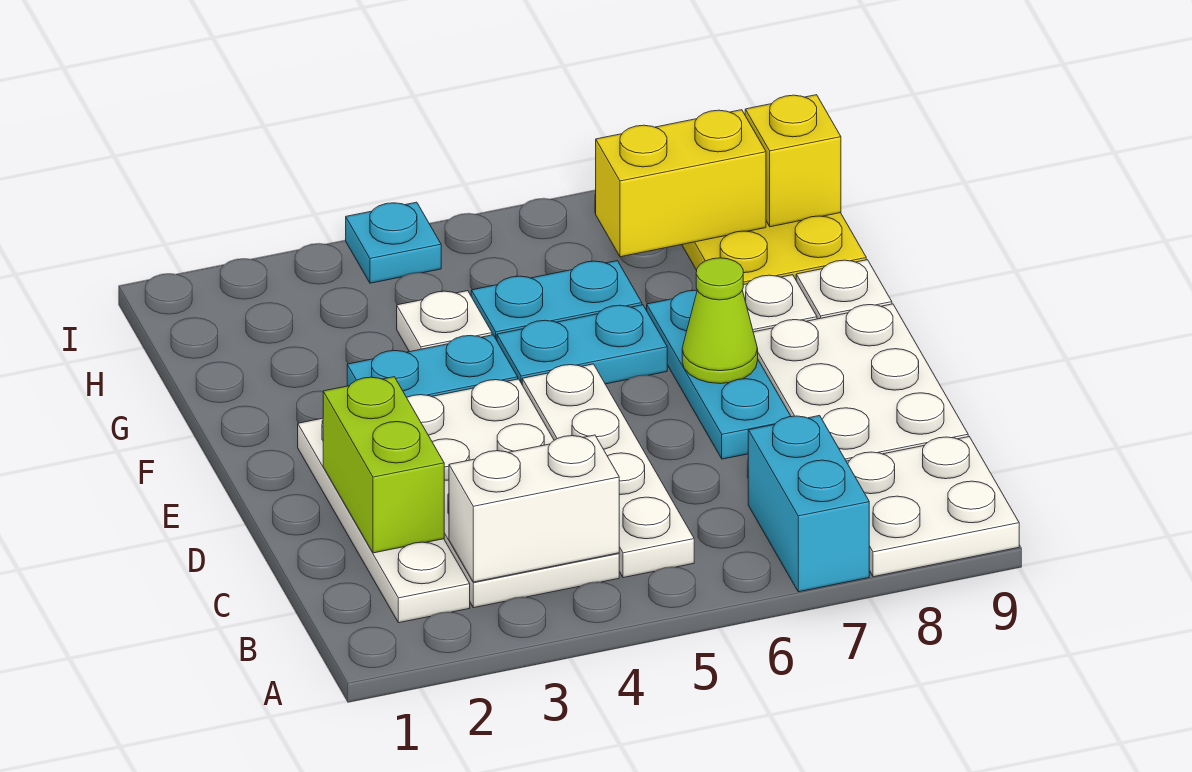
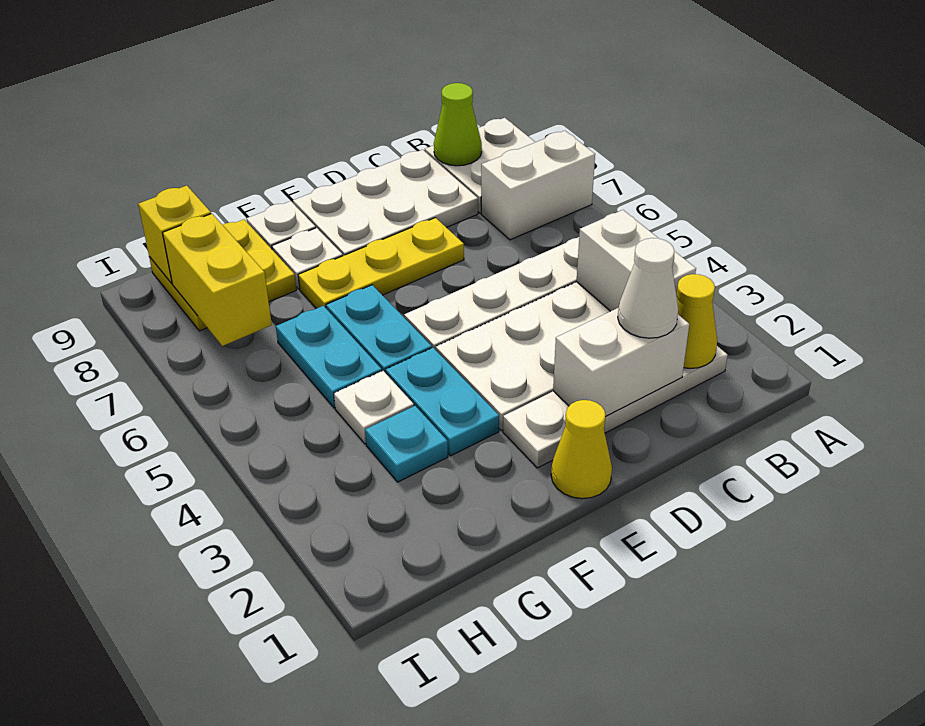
cyan brick A7:B7 level 1 -> white brick A7:B7 level 1
none -> yellow cone B2 level 2
lime brick C2:D2 level 2 -> white brick C2:D2 level 2
none -> white cone C2 level 3
cyan plate D7:F7 level 1 -> yellow plate D7:F7 level 1
none -> yellow cone E1 level 1
lime cone E7 level 2 -> lime cone B9 level 2
cyan plate I4 level 1 -> cyan plate G3 level 1

